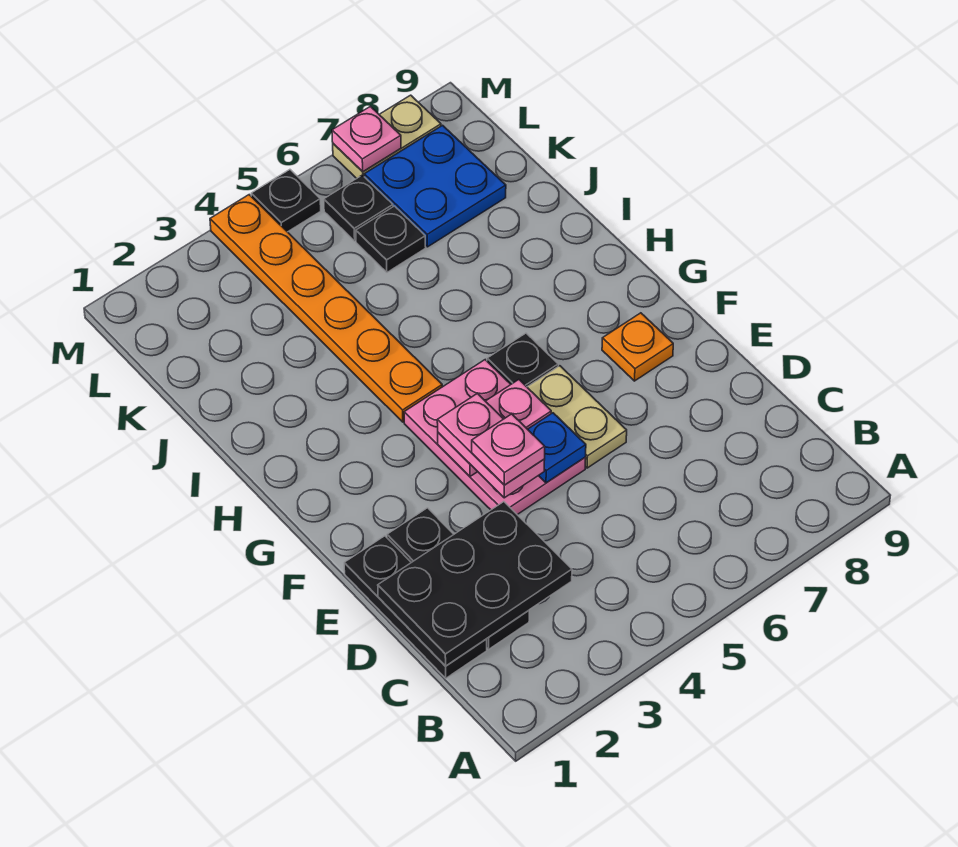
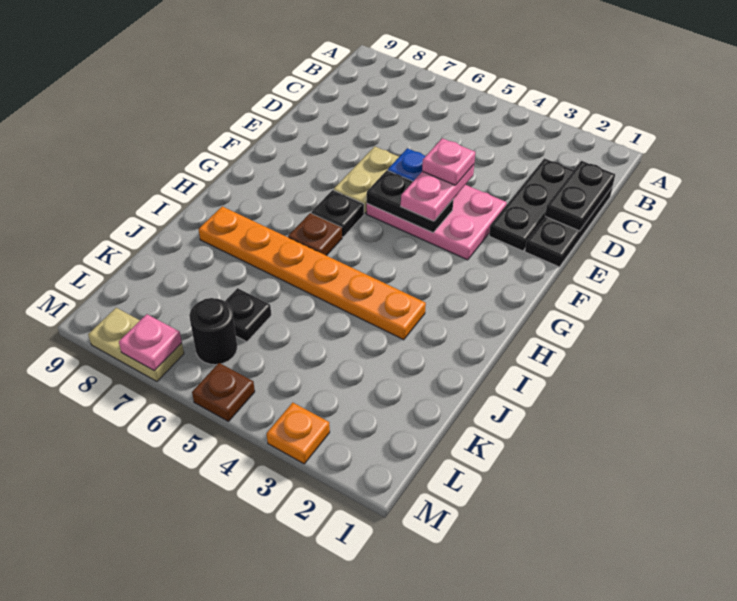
black plate C1:D3 level 2 -> black plate C1:D1 level 2
pink plate E4:G5 level 1 -> pink plate E3:F5 level 1
pink plate F4:F5 level 2 -> black plate F4:F5 level 2
orange plate F8 level 1 -> orange plate M3 level 1
orange plate H4:M4 level 1 -> orange plate I3:I8 level 1
none -> brown plate H6 level 1
blue plate K7:L8 level 1 -> none
black plate L6 level 1 -> black round brick L6 level 1
black plate M5 level 1 -> brown plate M5 level 1

